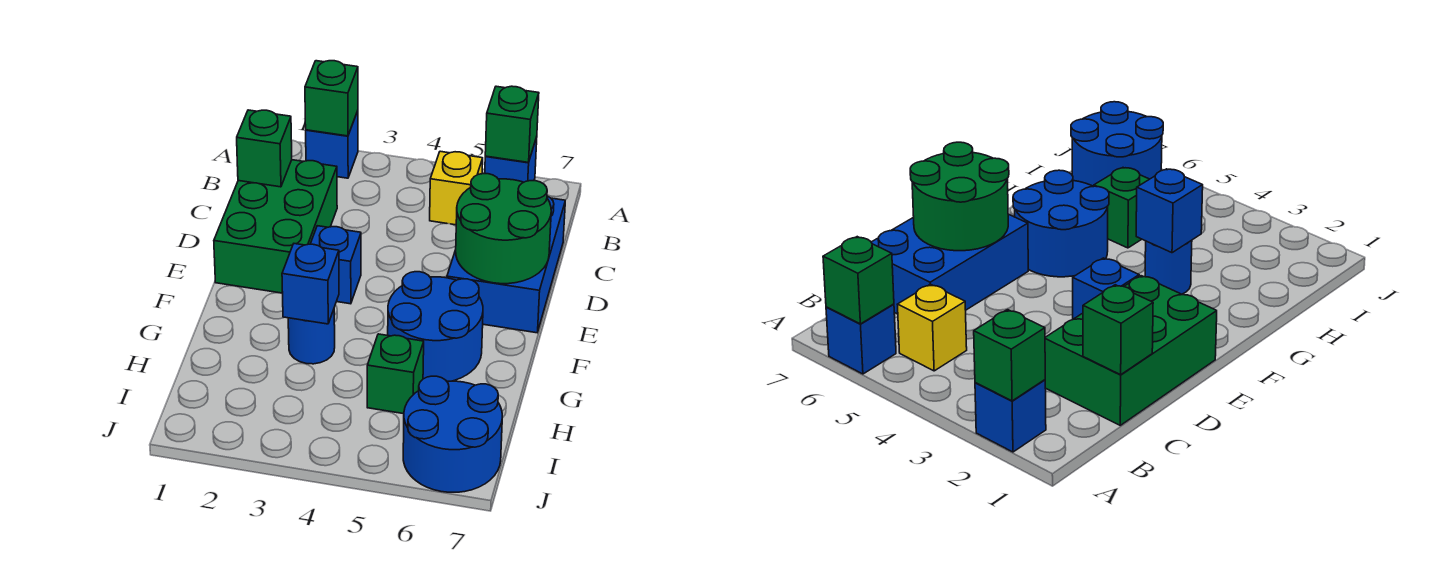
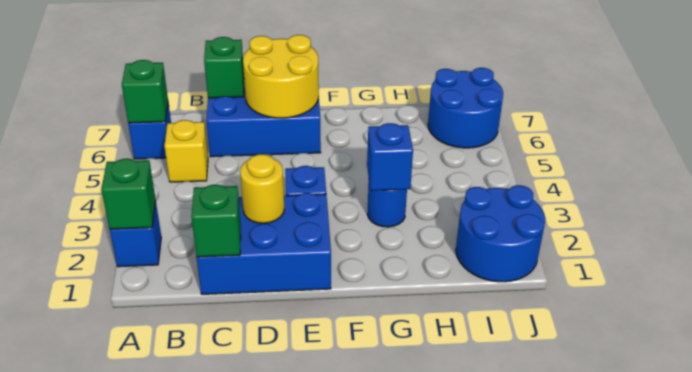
green brick C1:E2 level 1 -> blue brick C1:E2 level 1
none -> yellow round brick D2 level 2
green round brick D6:E7 level 2 -> yellow round brick D6:E7 level 2
blue round brick F5:G6 level 1 -> blue round brick I1:J2 level 1
green brick H5 level 1 -> green brick C7 level 2

